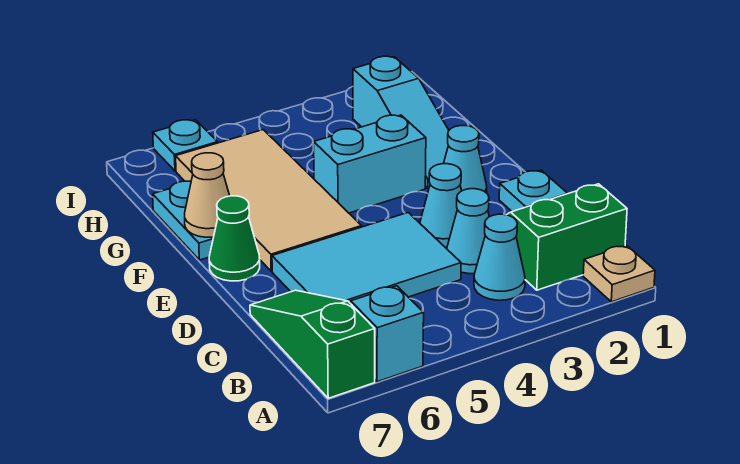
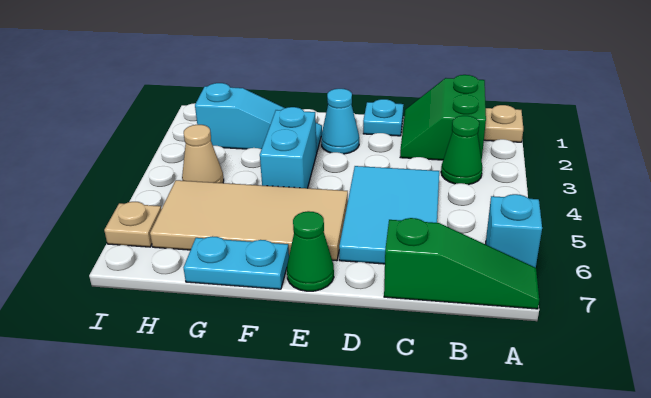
green slope A7:C7 level 1 top A -> green slope A7:C7 level 1 top C
cyan cone B3 level 1 -> green cone B3 level 1
cyan cone C3 level 1 -> none
cyan cone D3 level 1 -> none
tan cone F7 level 2 -> tan cone H4 level 1
cyan plate I6 level 1 -> tan plate I6 level 1

